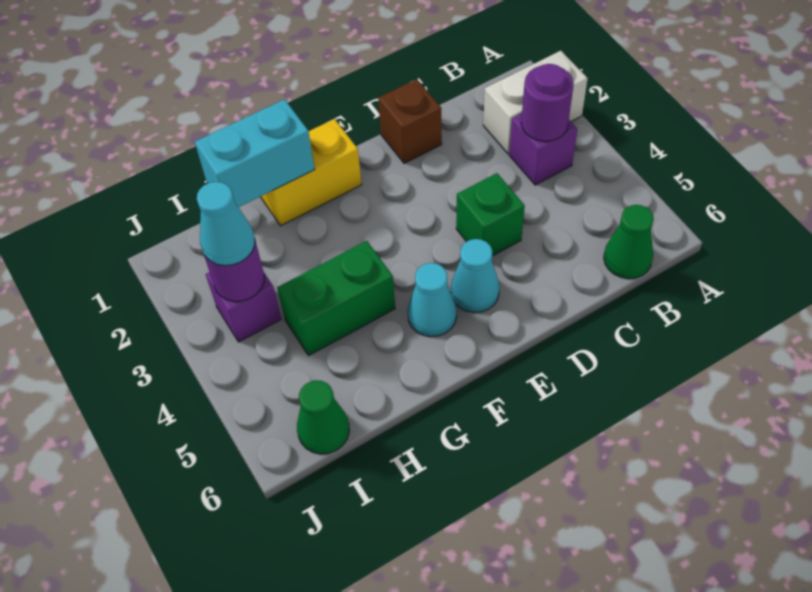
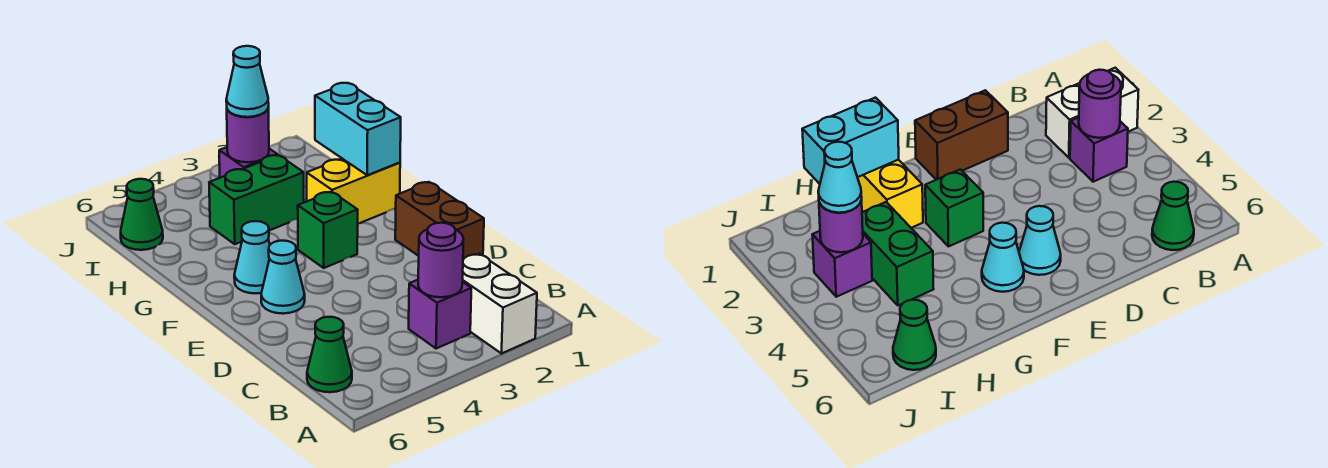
brown brick D1 level 1 -> brown brick D1:E1 level 1
green brick D4 level 1 -> green brick F3 level 1
yellow brick F1:G1 level 1 -> yellow brick G1:G2 level 1
green brick G4:H4 level 1 -> green brick H3:H4 level 1

